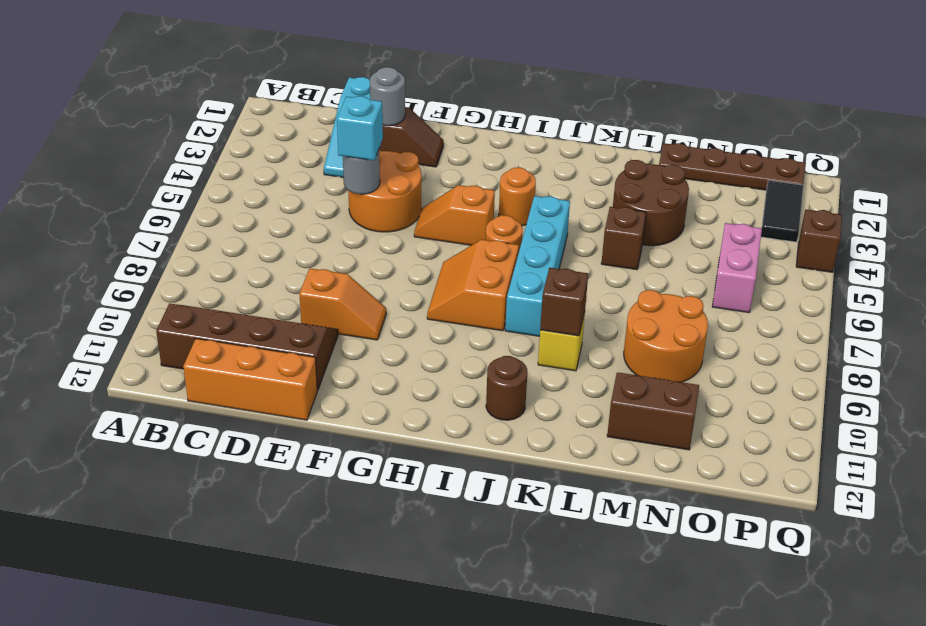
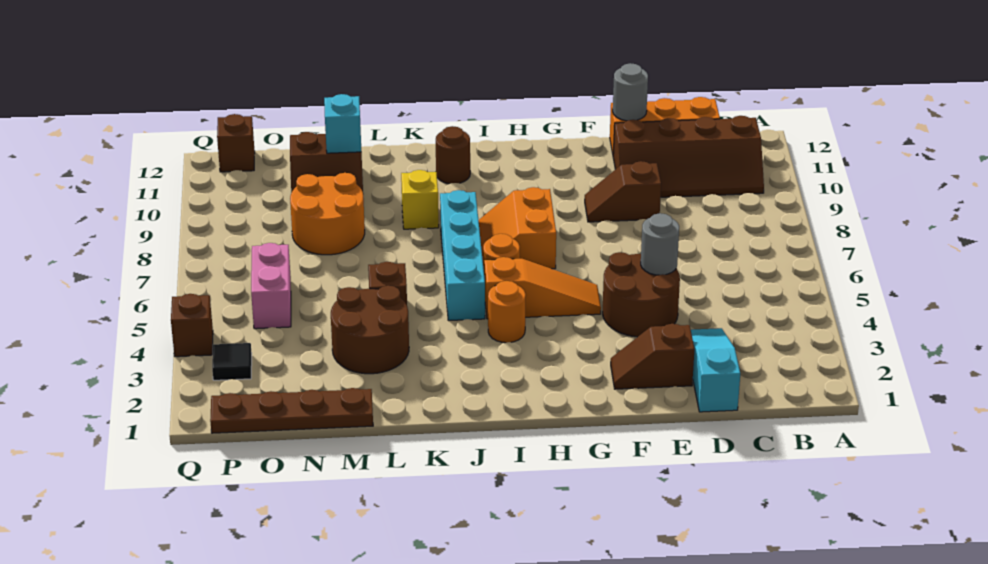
grey round brick E2 level 2 -> grey round brick E12 level 2
orange round brick E4:F5 level 1 -> brown round brick E4:F5 level 1
cyan brick E5 level 3 -> cyan brick M11 level 2
orange slope E9:F9 level 1 top E -> brown slope E9:F9 level 1 top E
orange slope G5:H5 level 1 top H -> orange slope G5:I5 level 1 top I
orange slope H7:I8 level 1 top I -> orange slope H7:I8 level 1 top H
brown brick K9 level 2 -> brown brick P12 level 1
black tile P2:P3 level 1 -> black tile P3 level 1

